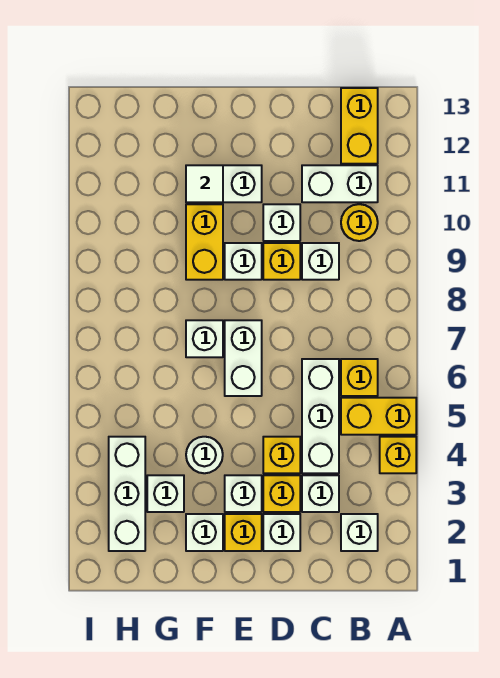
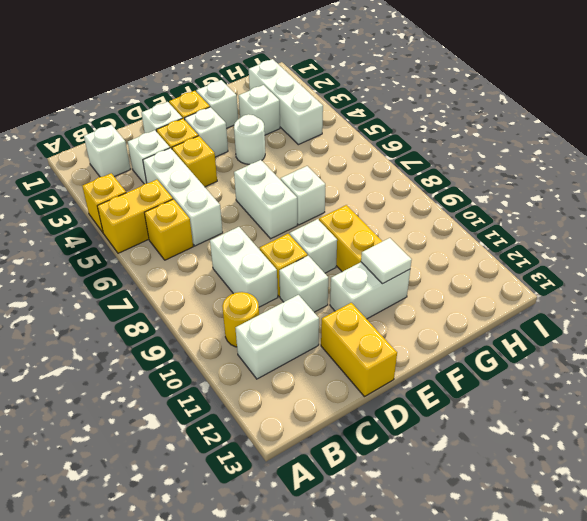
yellow brick B12:B13 level 1 -> yellow brick D12:D13 level 1
white brick C9 level 1 -> white brick C8:C9 level 1

